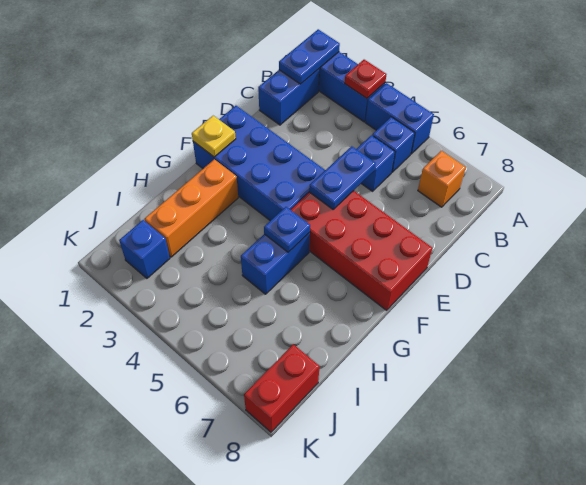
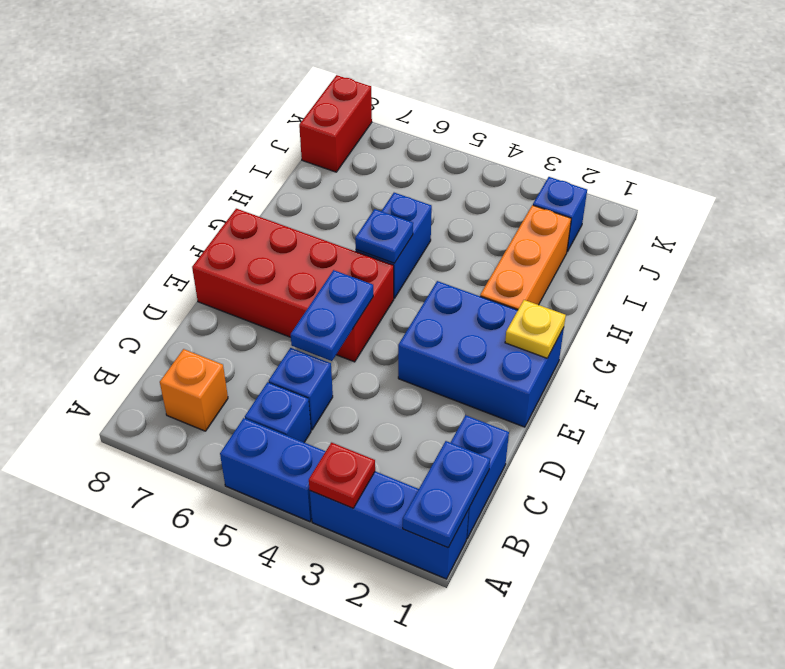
blue brick E1:F4 level 1 -> blue brick E1:F3 level 1

